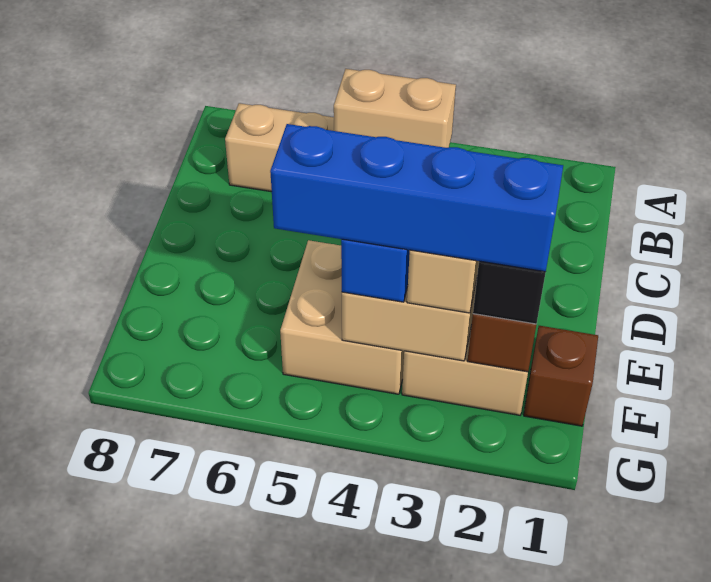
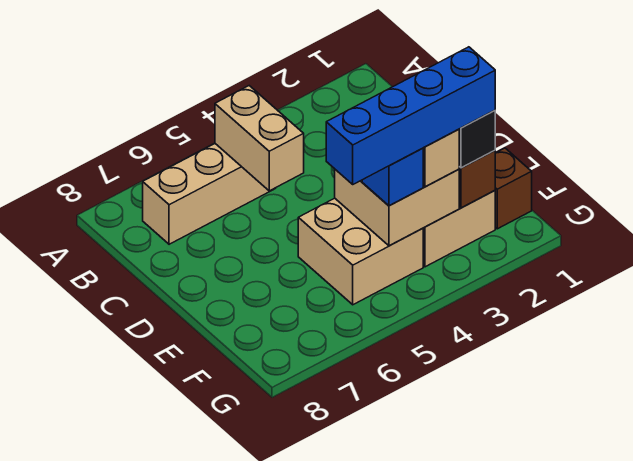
tan brick B4:B5 level 2 -> tan brick B5:C5 level 2

